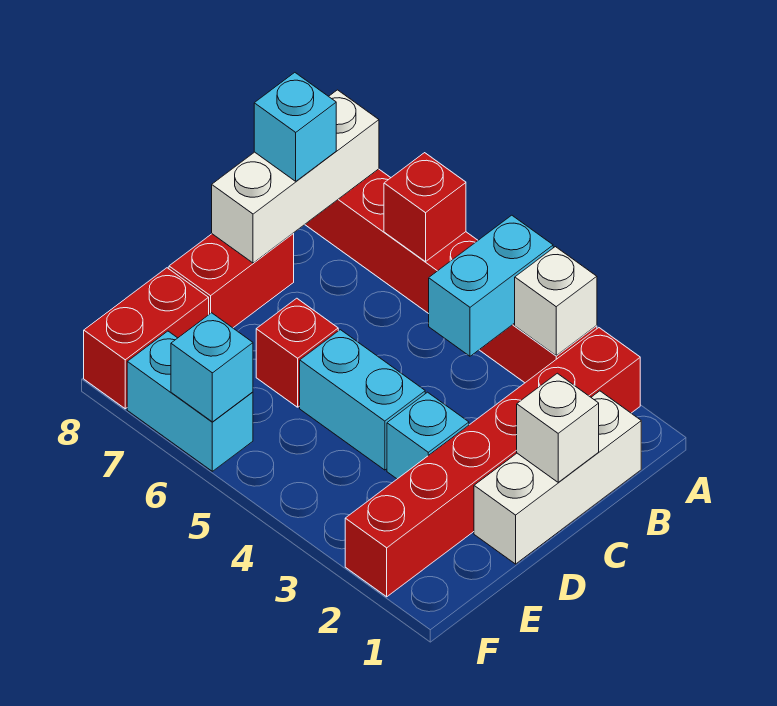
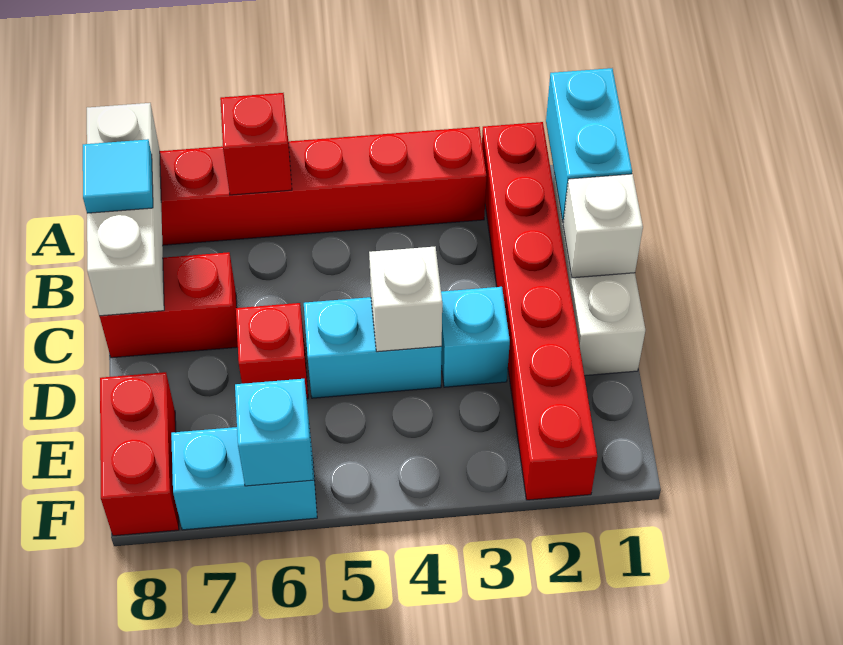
white brick A3 level 2 -> white brick D4 level 2
cyan brick A4:B4 level 2 -> cyan brick A1:B1 level 2
cyan brick B8 level 3 -> cyan tile B8 level 3
red brick C8:D8 level 1 -> red brick C7:C8 level 1

